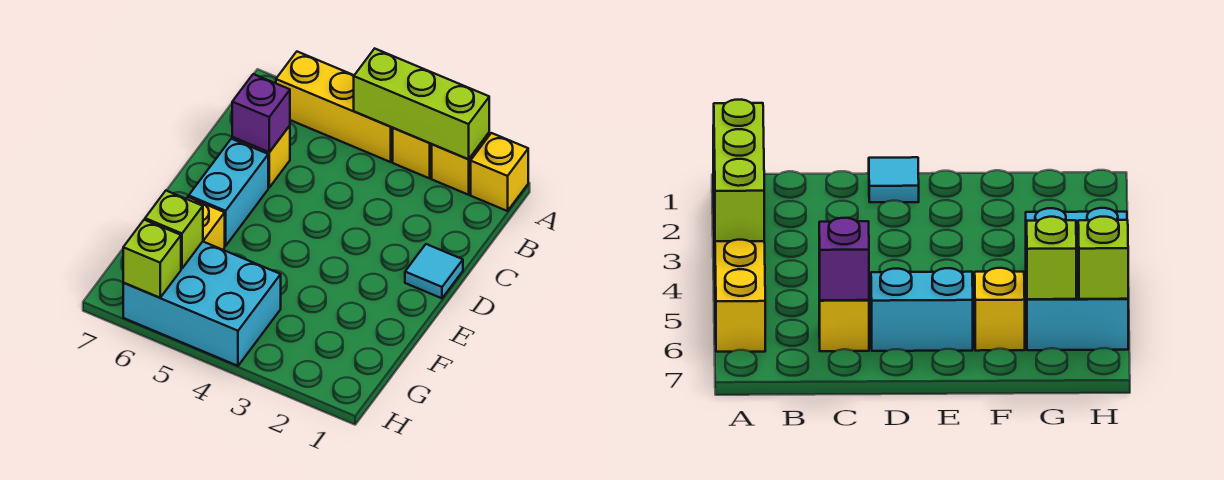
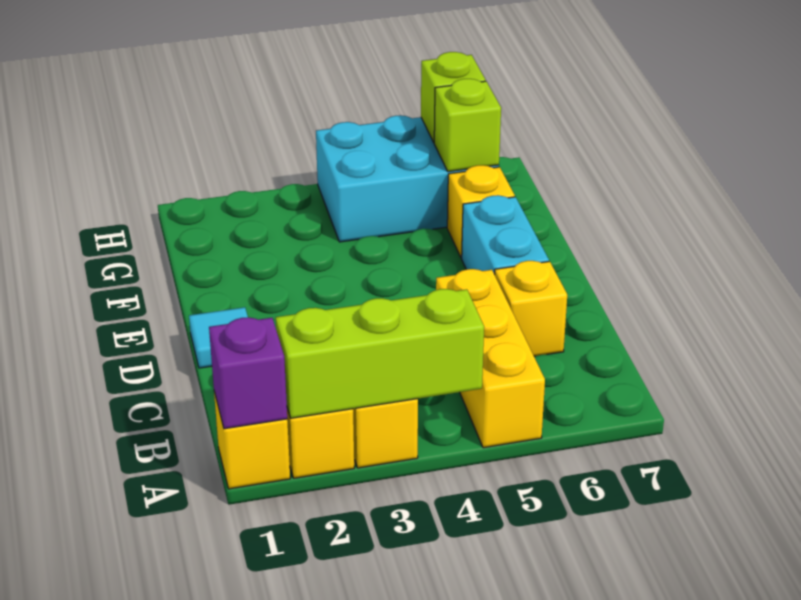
yellow brick A4:A6 level 1 -> yellow brick A5:C5 level 1
purple brick C6 level 2 -> purple brick A1 level 2

